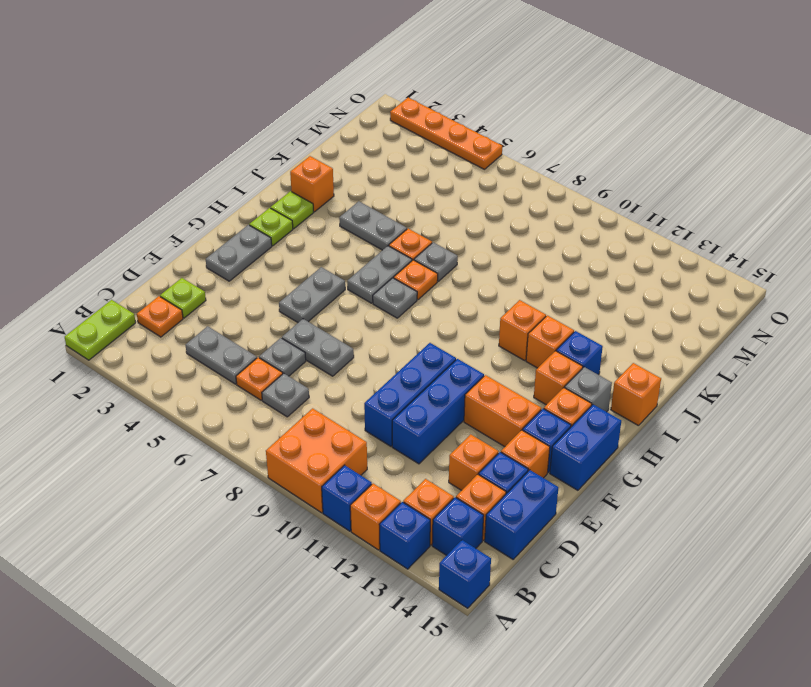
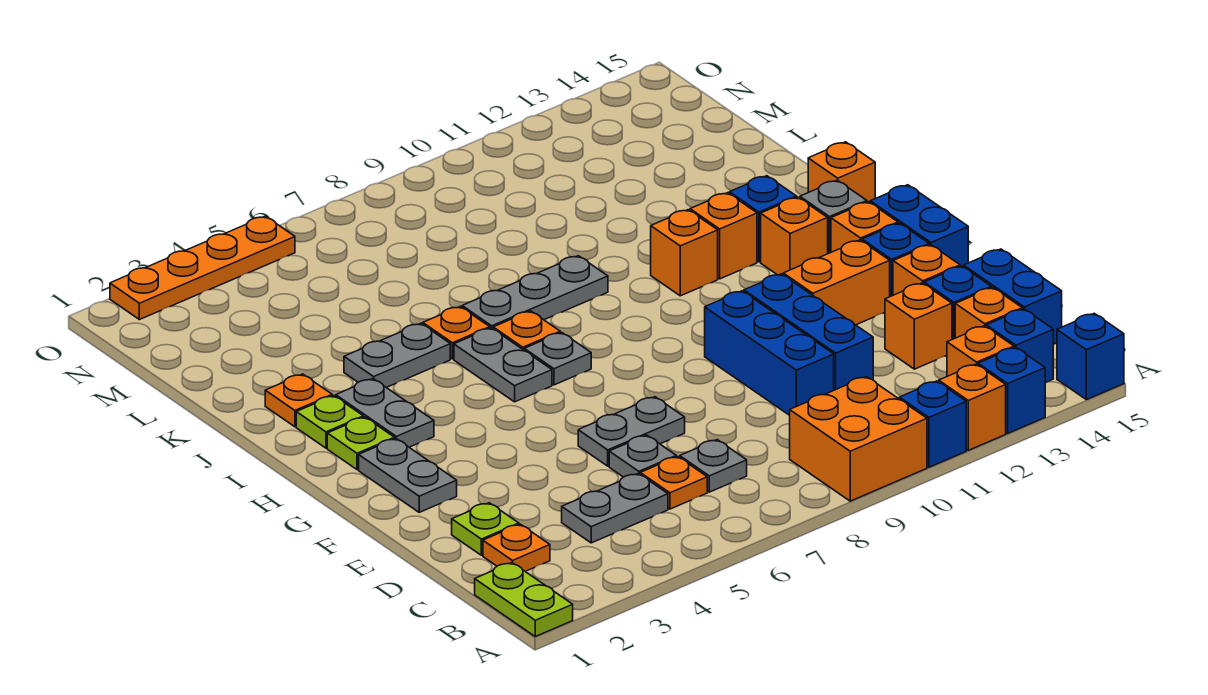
grey plate F5:G5 level 1 -> grey plate H3:I3 level 1
orange brick J2 level 1 -> orange plate J2 level 1
grey plate J7 level 1 -> grey plate J7:J9 level 1

